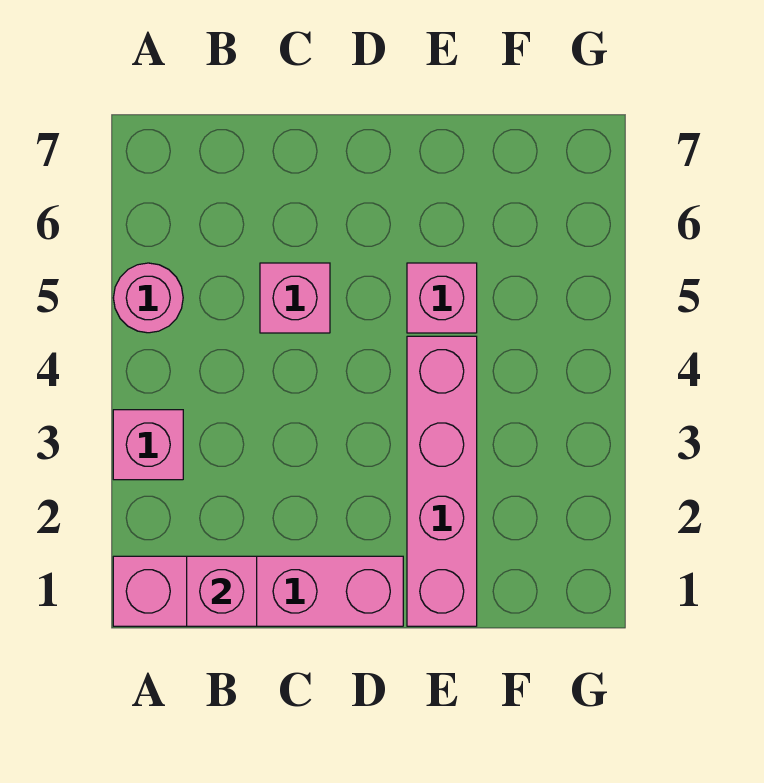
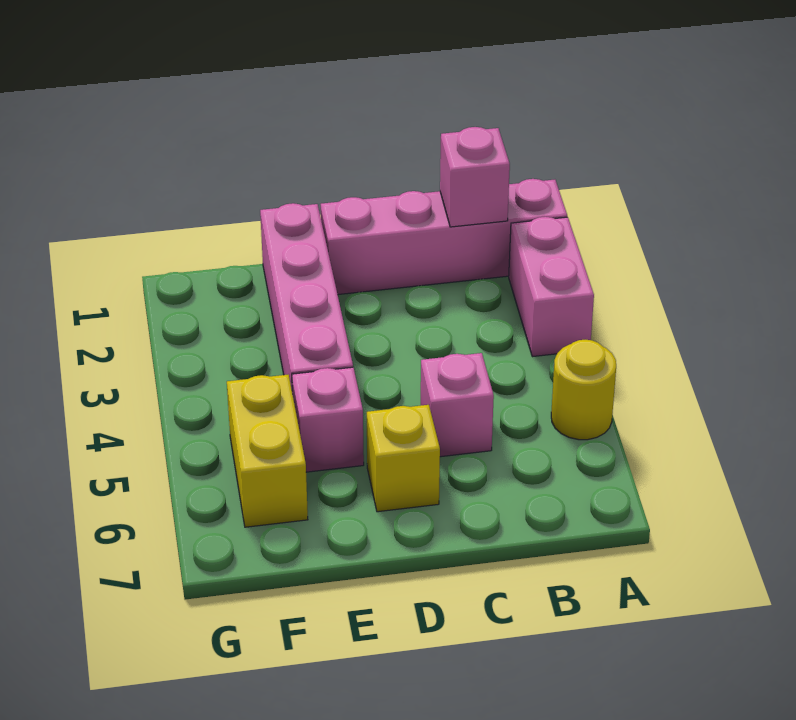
pink brick A3 level 1 -> pink brick A2:A3 level 1
pink round brick A5 level 1 -> yellow round brick A5 level 1
none -> yellow brick D6 level 1
none -> yellow brick F5:F6 level 1

